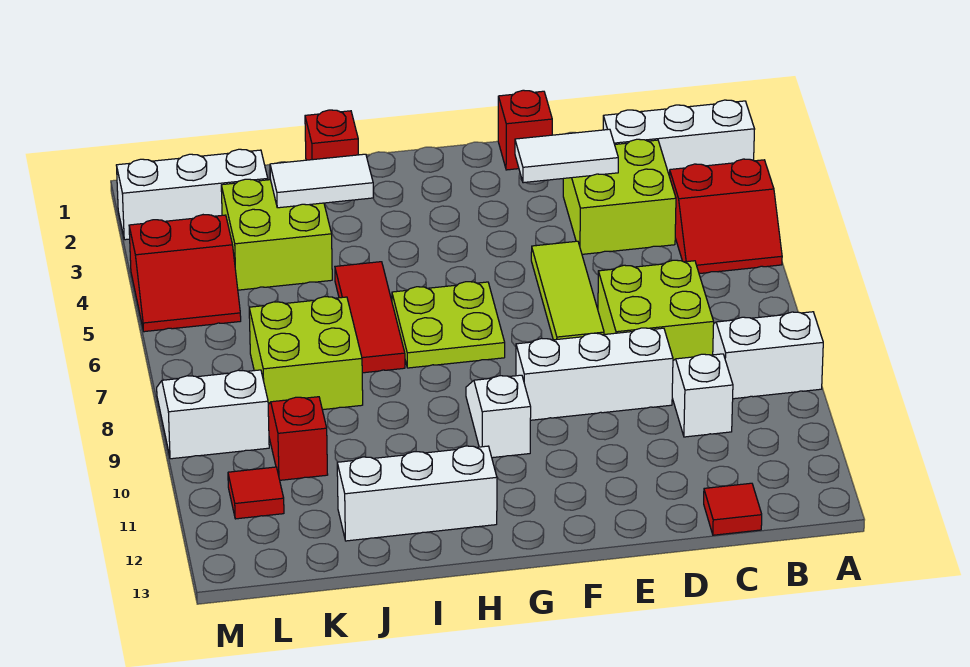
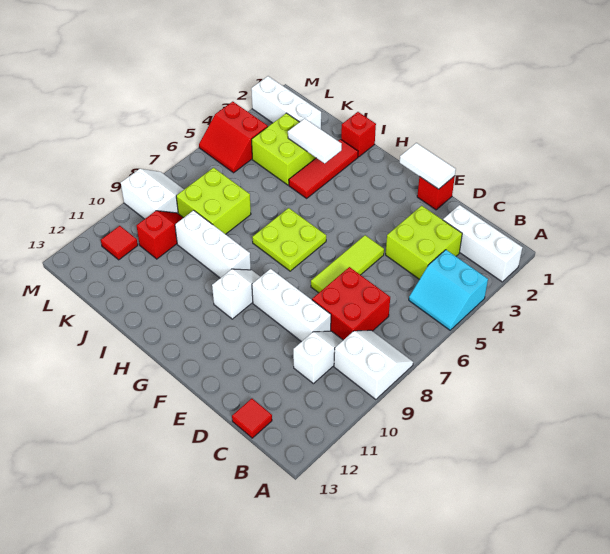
red slope A4:B5 level 1 top 4 -> cyan slope A4:B5 level 1 top 4
lime brick C7:D8 level 1 -> red brick C7:D8 level 1
white tile D3:E3 level 2 -> white tile E1:F1 level 2
white brick H12:J12 level 1 -> white brick H9:J9 level 1
red tile I5:I7 level 1 -> red tile I2:I4 level 1

